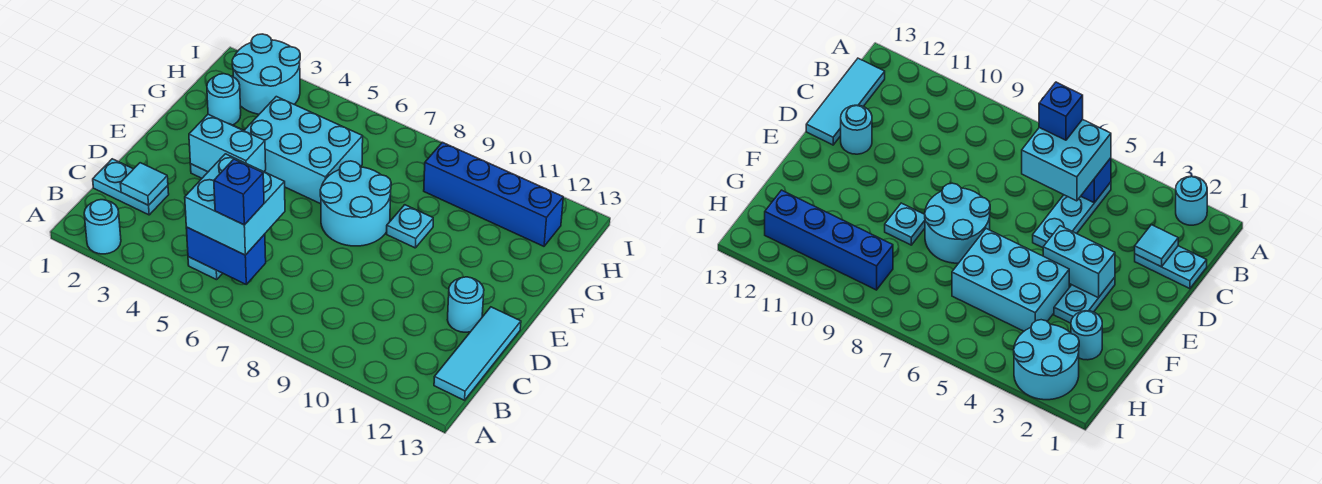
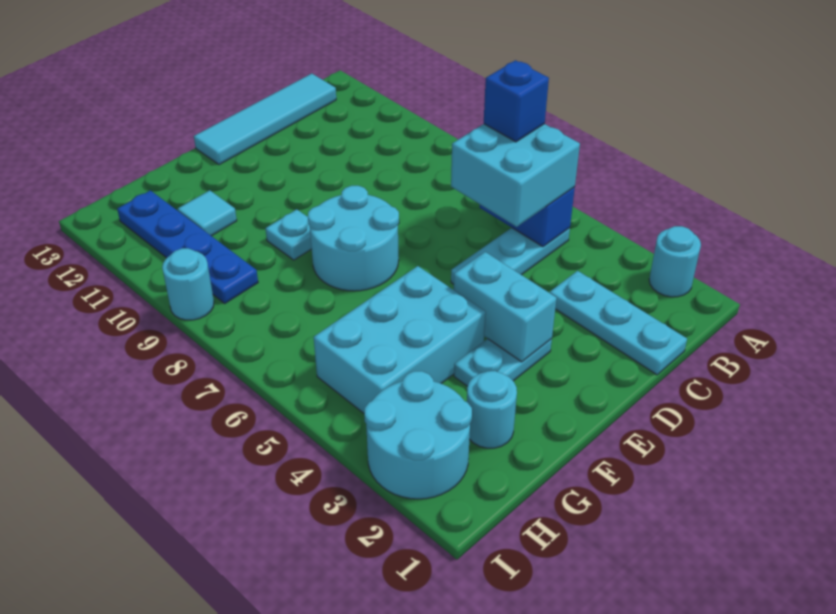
cyan tile B13:D13 level 1 -> cyan tile B13:E13 level 1
cyan plate C1:C2 level 1 -> cyan plate C1:C3 level 1
cyan tile C2 level 2 -> cyan tile G11 level 1
cyan round brick D12 level 1 -> cyan round brick I9 level 1
cyan brick F4:G6 level 1 -> cyan brick F4:H5 level 1
blue brick H9:H12 level 1 -> blue plate H9:H12 level 1

